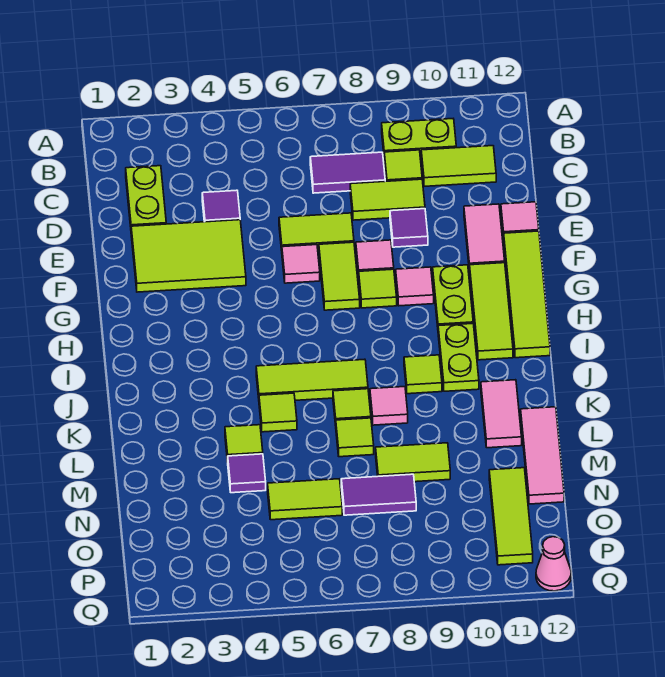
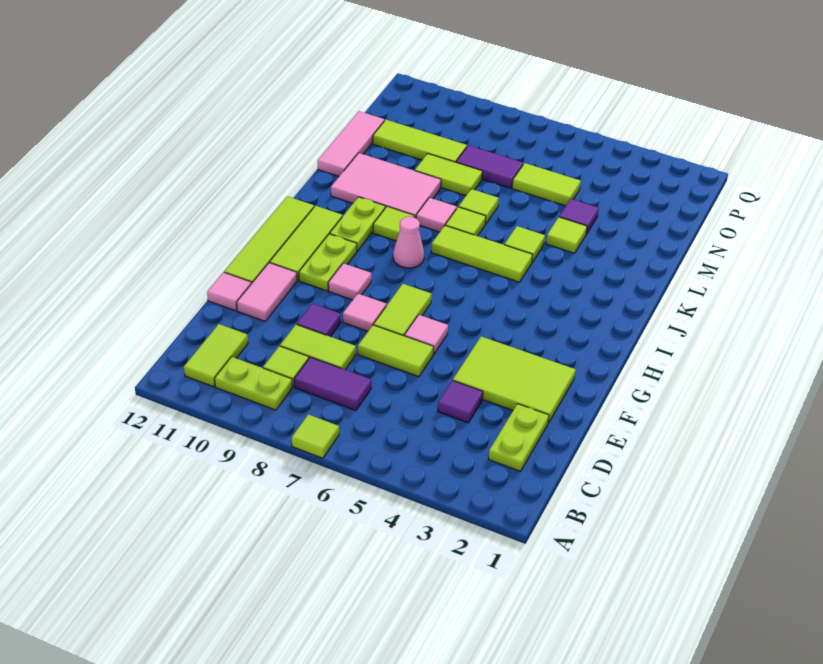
lime tile C10:C11 level 1 -> lime tile B11:C11 level 1
lime tile G8 level 1 -> lime tile A7 level 1
pink tile K11:L11 level 1 -> pink tile K9:L11 level 1
lime tile N11:P11 level 1 -> lime tile N9:N11 level 1
pink cone Q12 level 1 -> pink cone I8 level 1

